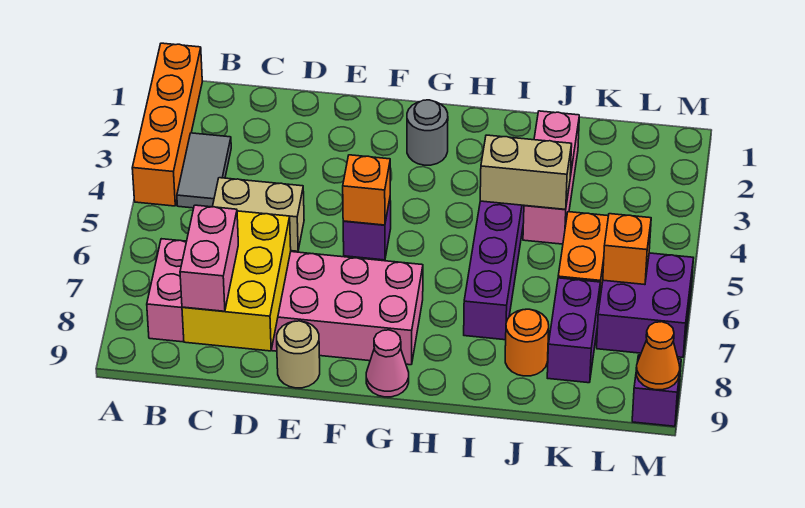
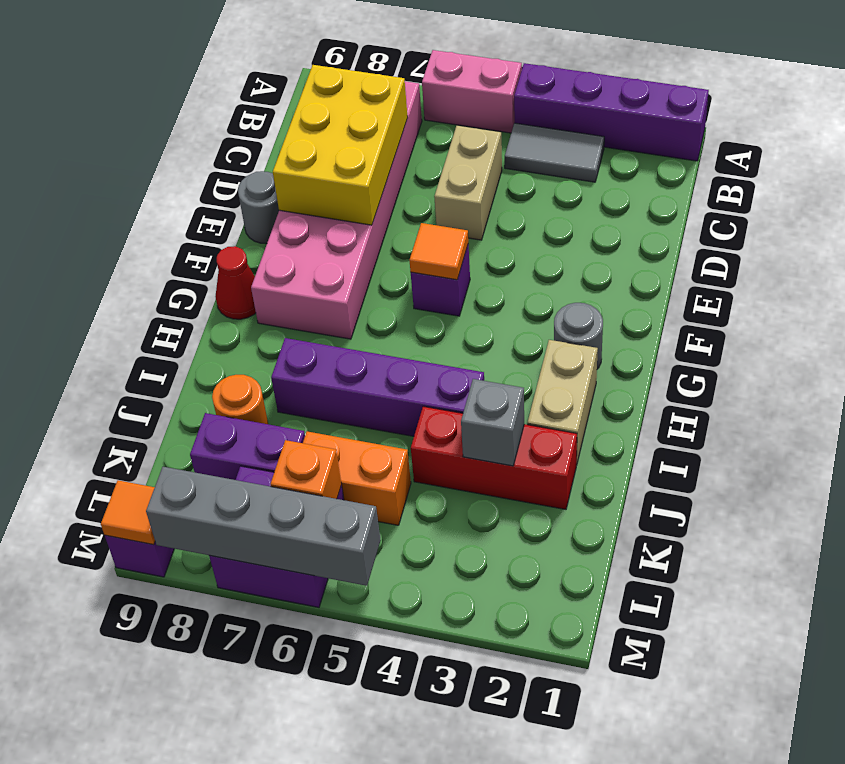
orange brick A1:A4 level 1 -> purple brick A1:A4 level 1
yellow brick C7:D9 level 2 -> yellow brick C7:E8 level 2
pink brick C8:C9 level 3 -> pink brick A5:A6 level 1
tan round brick E9 level 1 -> grey round brick E9 level 1
orange brick F5 level 2 -> orange tile F5 level 2
pink cone G9 level 1 -> red cone G9 level 1
tan brick I4:J4 level 2 -> tan brick H2:I2 level 1
pink brick J2:J4 level 1 -> red brick J2:J4 level 1
none -> grey brick J3 level 2
none -> grey brick M5:M8 level 2
orange cone M9 level 2 -> orange tile M9 level 2

